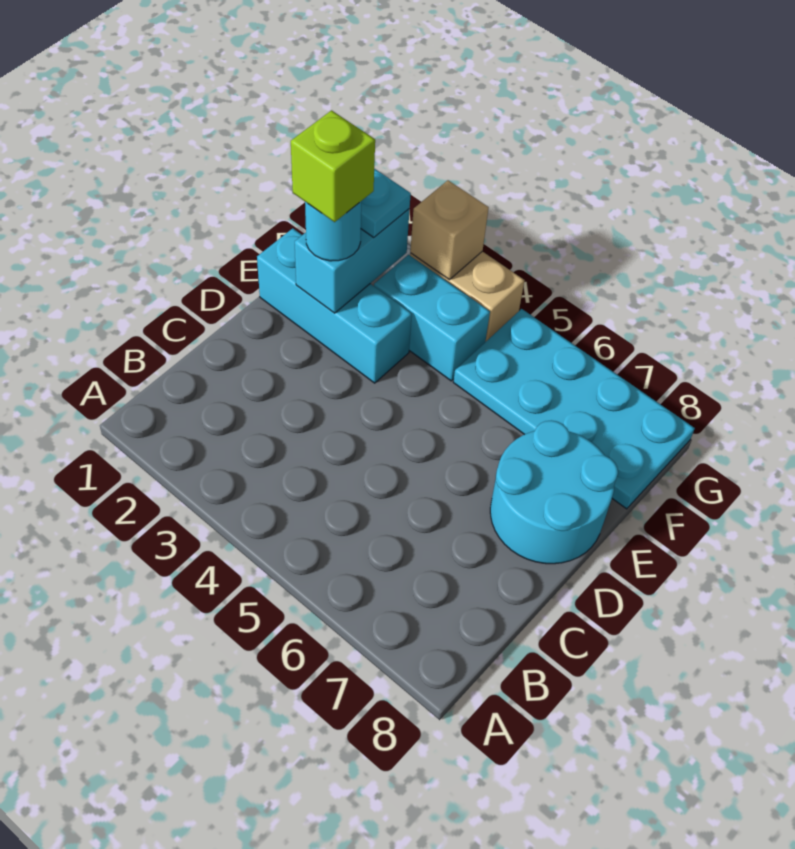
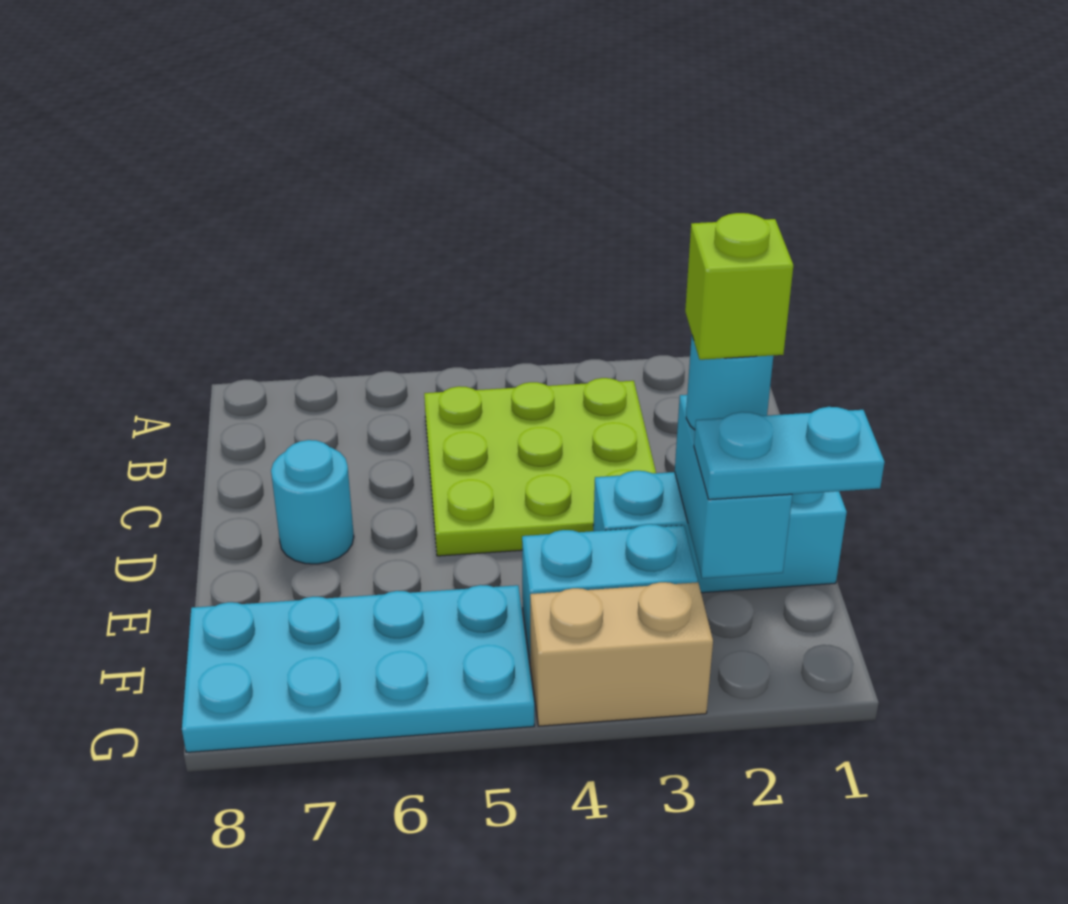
none -> lime plate B3:D5 level 1
cyan round brick D7:E8 level 1 -> cyan round brick D7 level 1
tan brick G3 level 2 -> none

